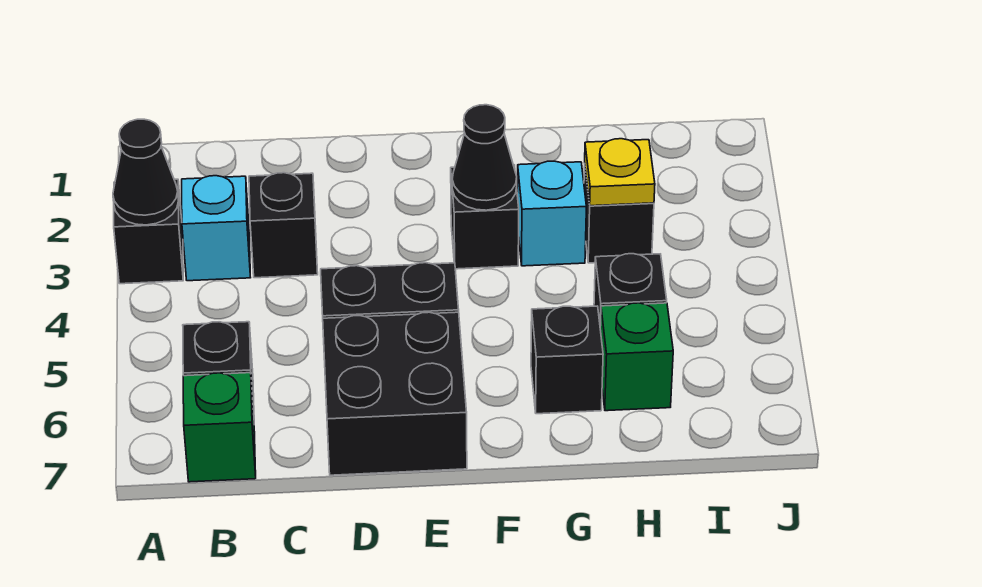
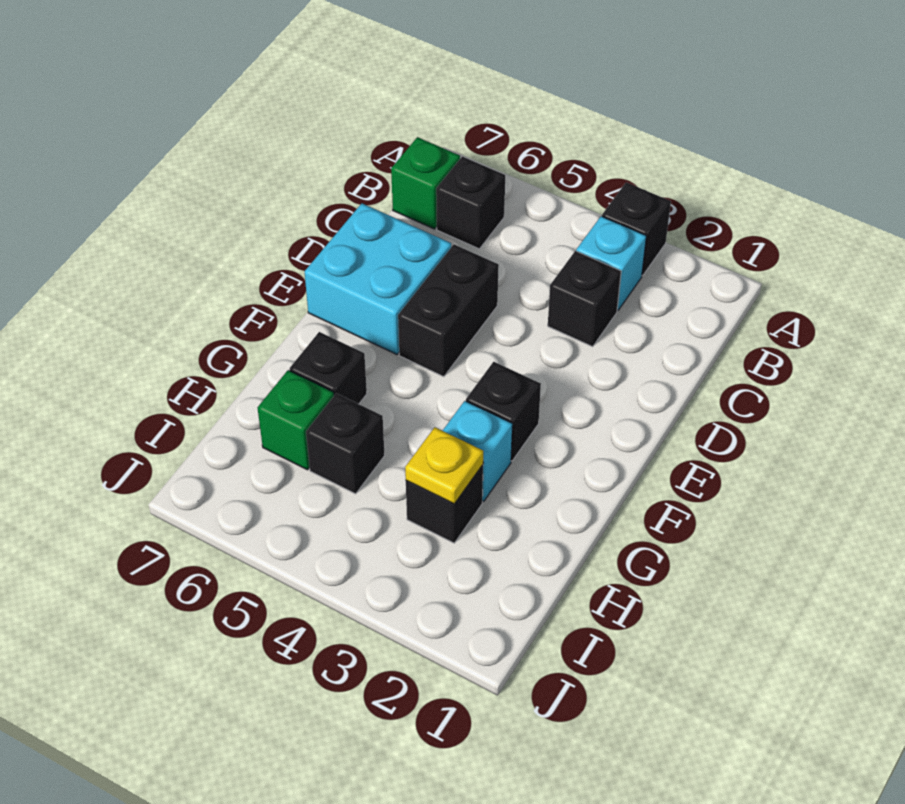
black cone A3 level 2 -> none
black brick D6:E7 level 1 -> cyan brick D6:E7 level 1
black cone F3 level 2 -> none

